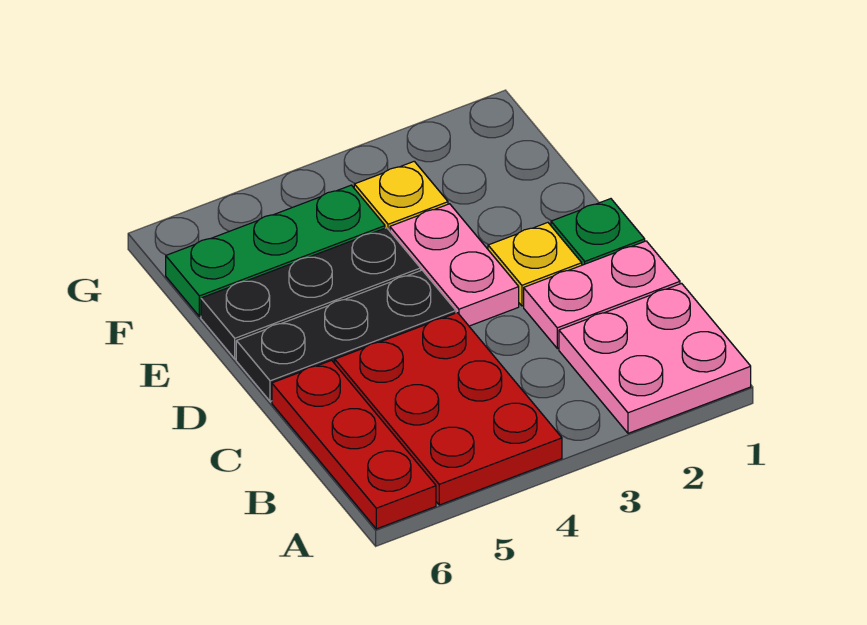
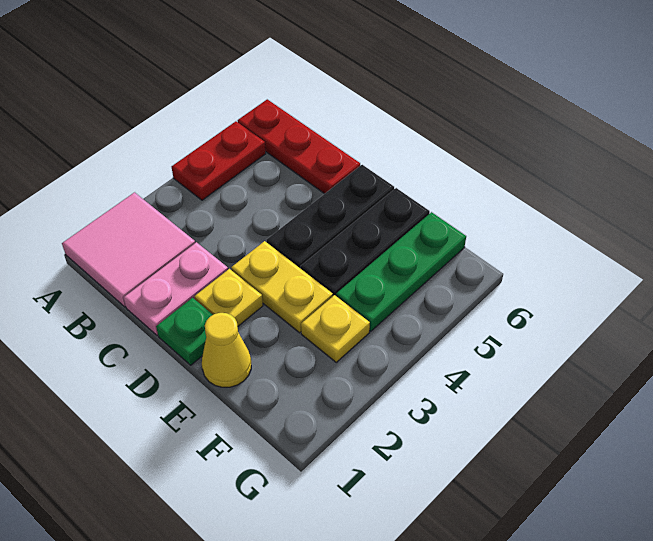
pink plate A1:B2 level 1 -> pink tile A1:B2 level 1
red plate A4:C5 level 1 -> red plate A4:A5 level 1
pink plate D3:E3 level 1 -> yellow plate D3:E3 level 1
none -> yellow cone E1 level 1

